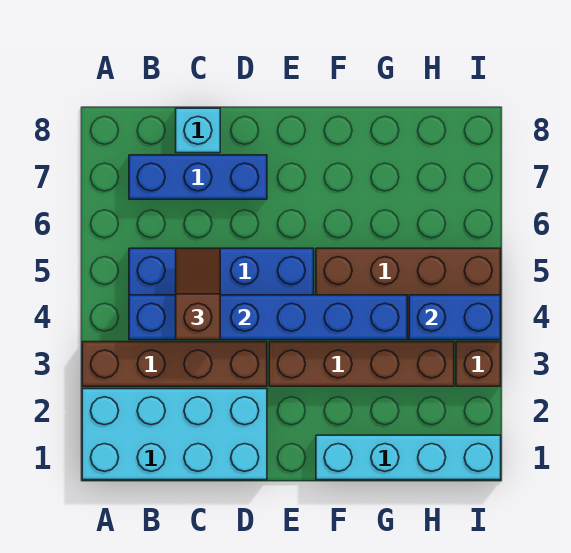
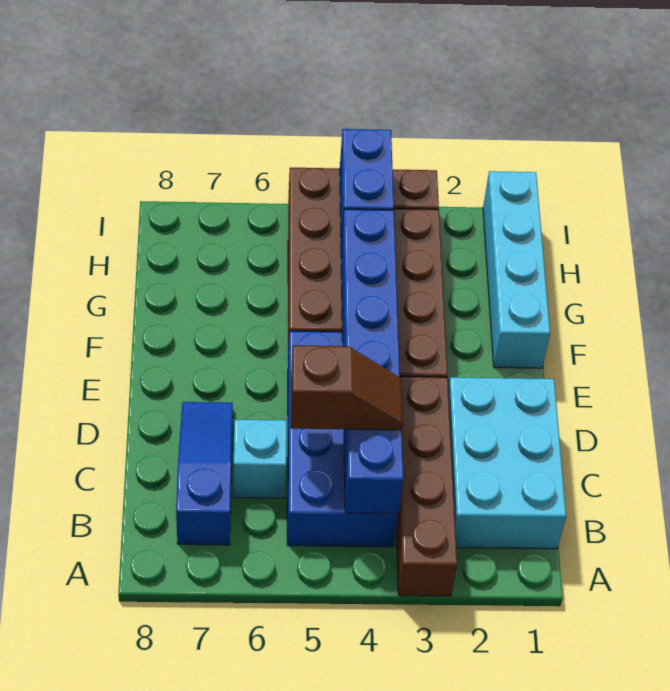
cyan brick A1:D2 level 1 -> cyan brick B1:D2 level 1
blue brick B7:D7 level 1 -> blue slope B7:D7 level 1 top B
brown slope C4:C5 level 3 top 4 -> brown slope C4:C5 level 3 top 5
cyan brick C8 level 1 -> cyan brick C6 level 1

